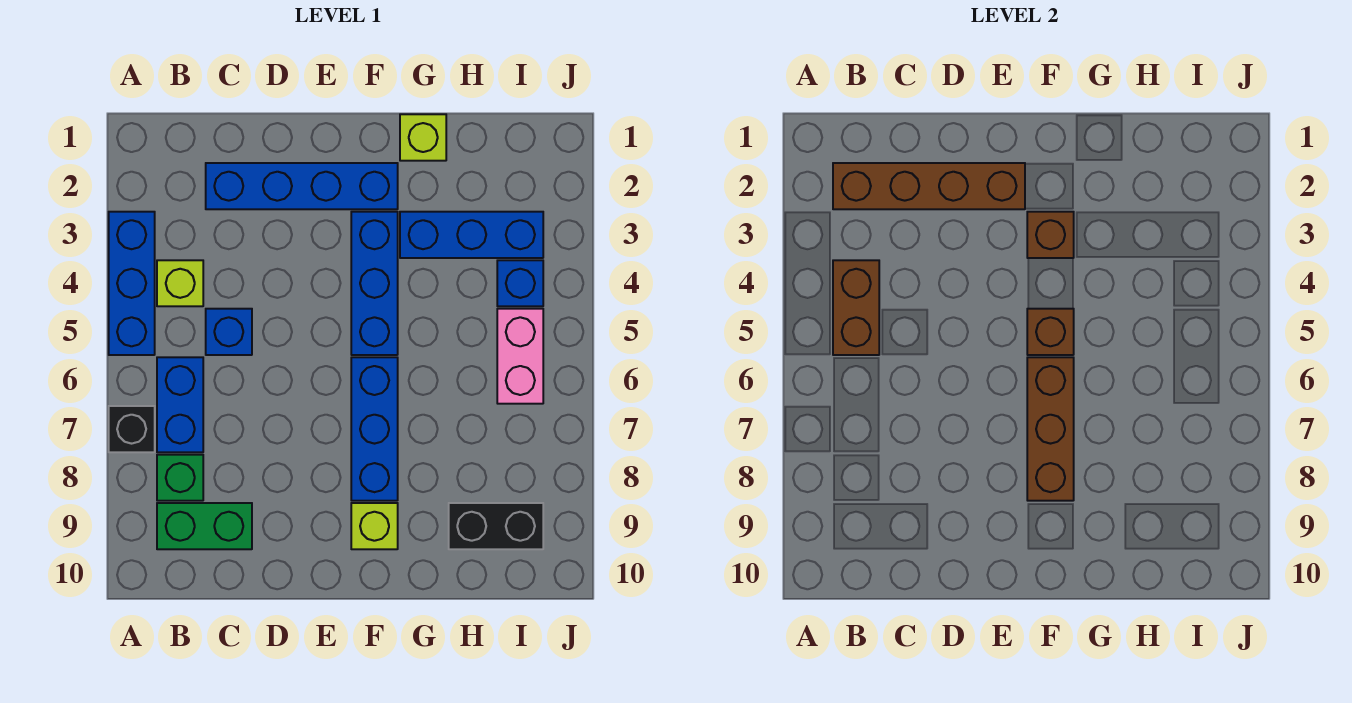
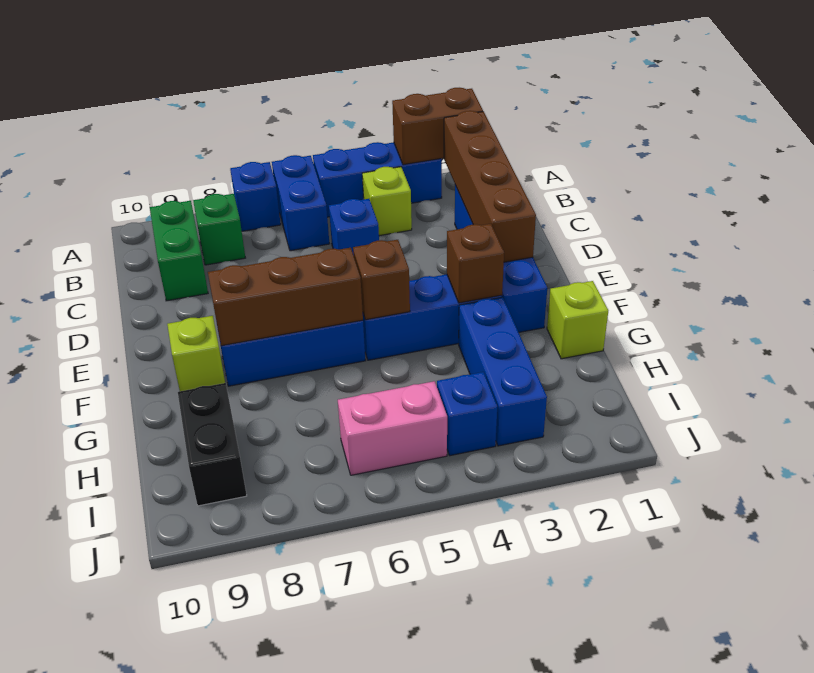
black brick A7 level 1 -> blue brick A7 level 1
brown brick B4:B5 level 2 -> brown brick A2:A3 level 2
blue brick B6:B7 level 1 -> blue brick A6:B6 level 1

